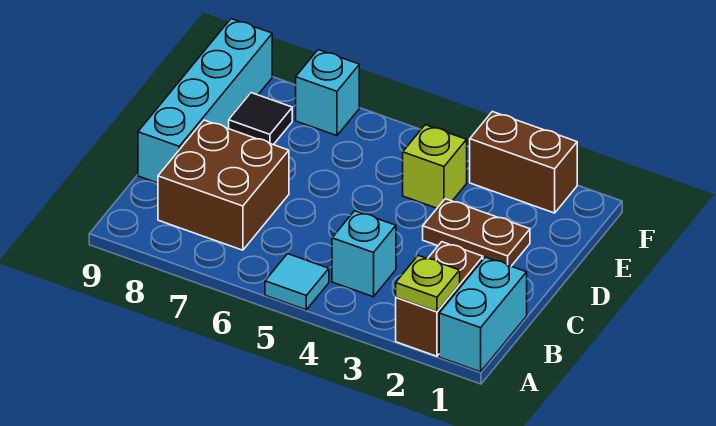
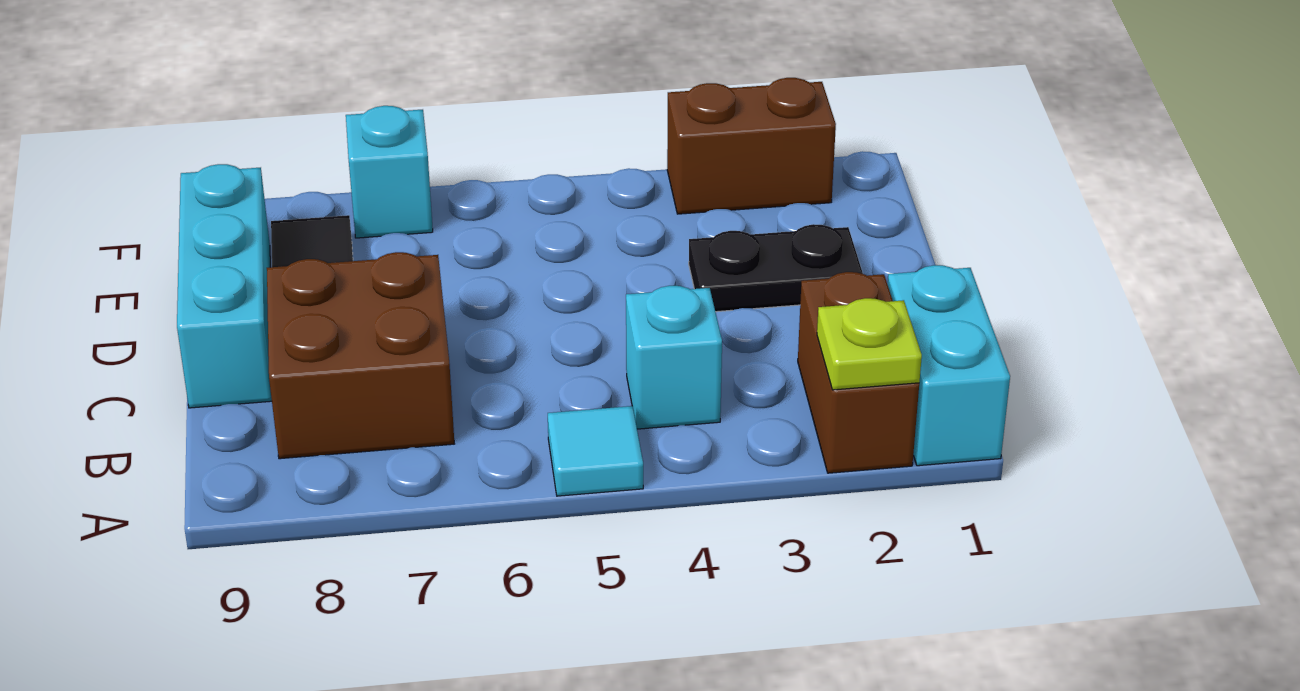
cyan brick C9:F9 level 1 -> cyan brick C9:E9 level 1
brown plate D2:D3 level 1 -> black plate D2:D3 level 1
lime brick E4 level 1 -> none

